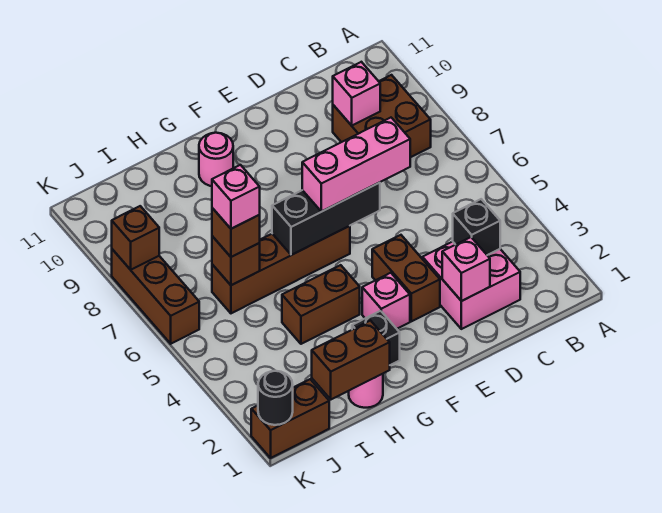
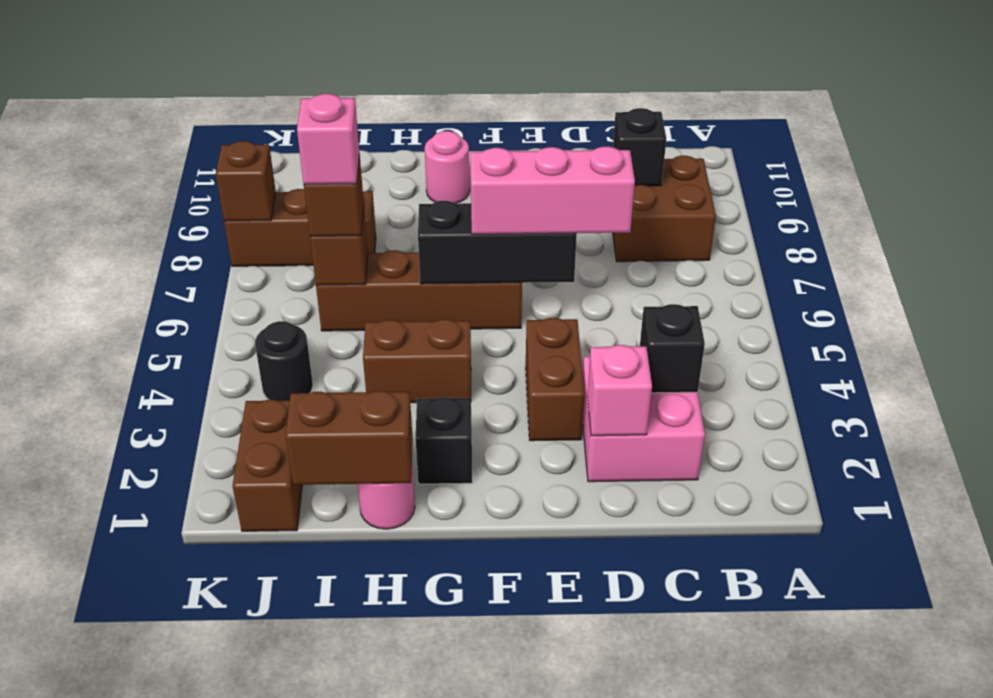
pink brick C9 level 2 -> black brick C9 level 2
pink brick F3 level 1 -> none
brown brick J1:K1 level 1 -> brown brick J1:J2 level 1
black round brick K1 level 2 -> black round brick J4 level 1
brown brick K6:K8 level 1 -> brown brick I8:K8 level 1

